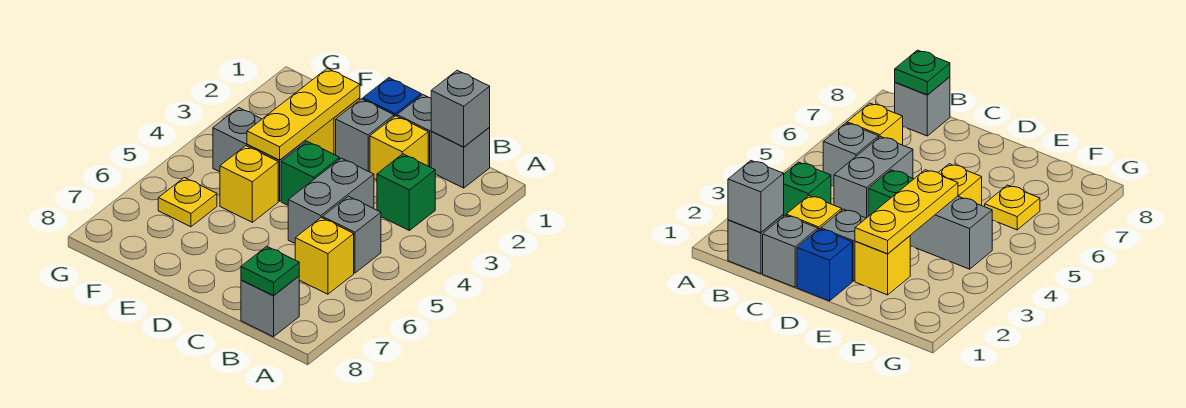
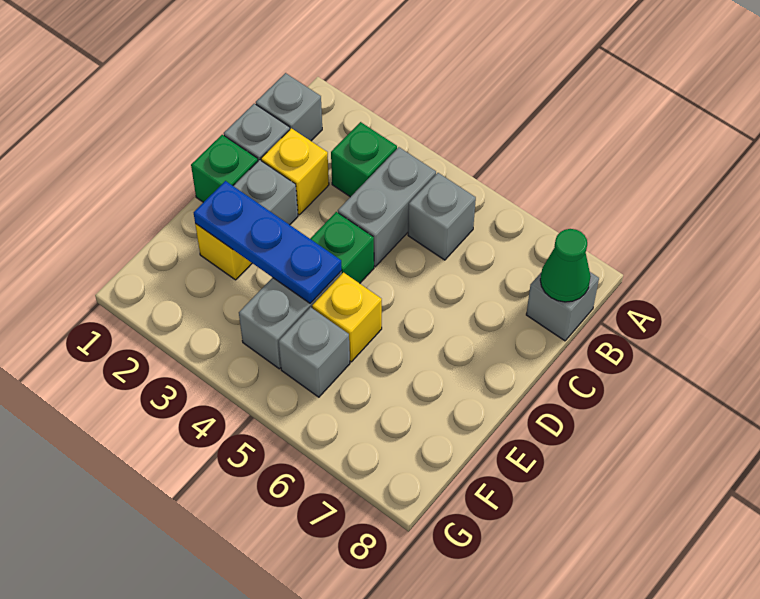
grey brick B1 level 2 -> grey brick F5 level 1
yellow brick B6 level 1 -> none
green plate B8 level 2 -> green cone B8 level 2
grey brick C4:C5 level 1 -> grey brick B4:C4 level 1
blue brick D1 level 1 -> green brick D1 level 1
yellow plate E2:E4 level 2 -> blue plate E2:E4 level 2
yellow plate F6 level 1 -> none

